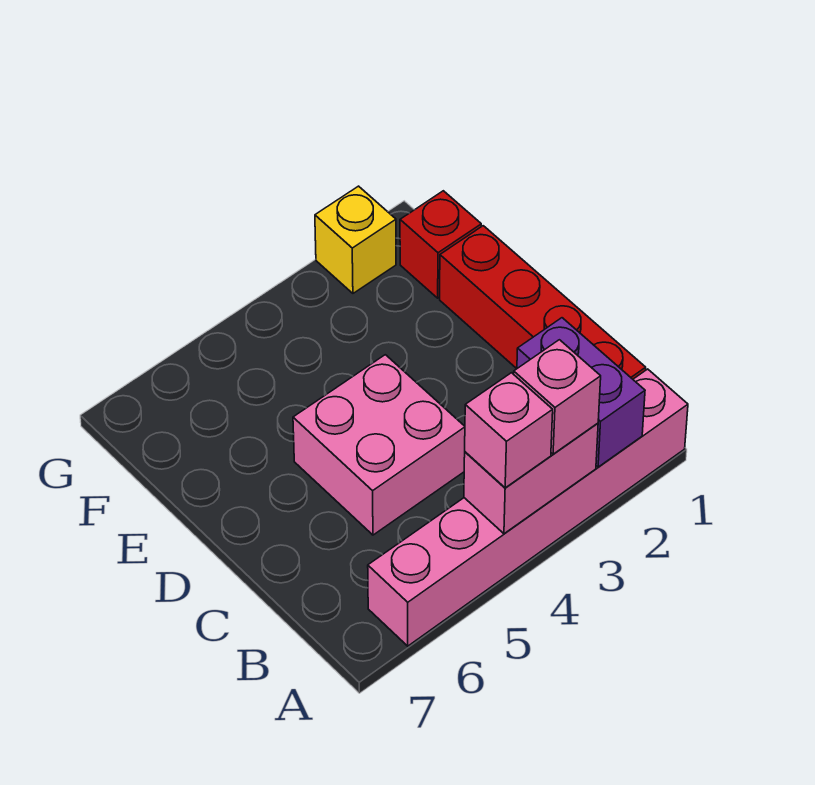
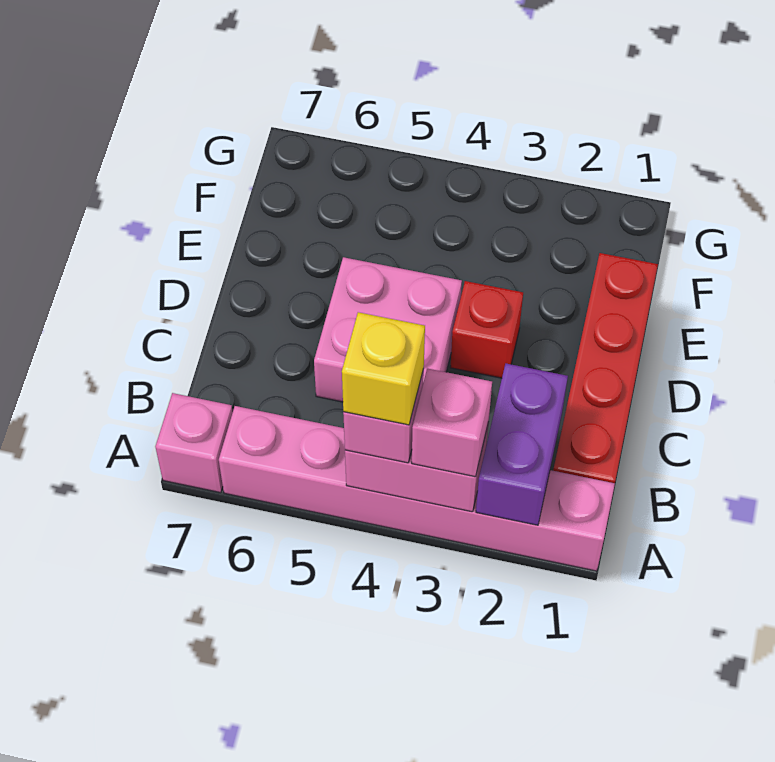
none -> pink brick A7 level 1
red brick F1 level 1 -> red brick D3 level 1
yellow brick G2 level 1 -> yellow brick A4 level 4

